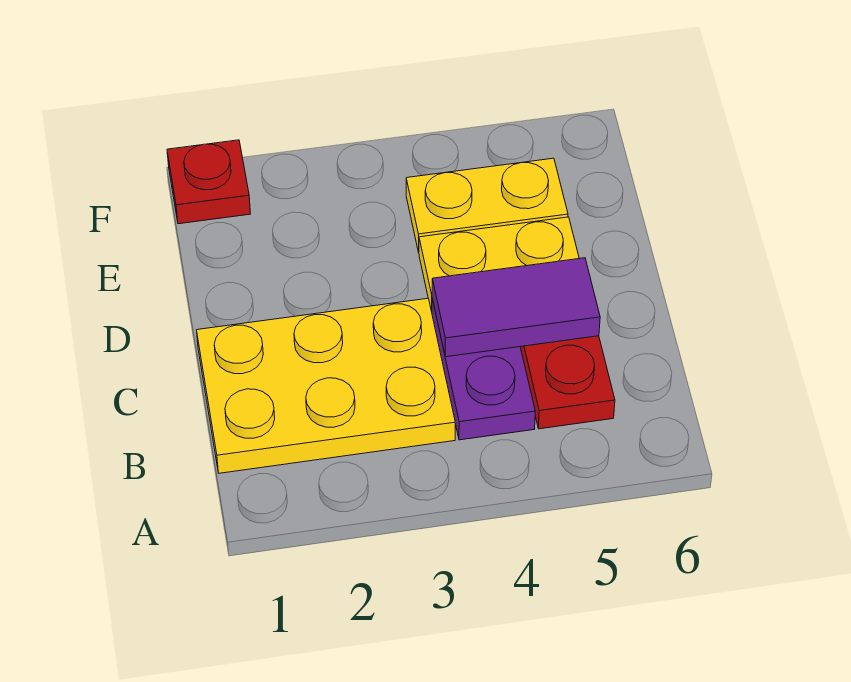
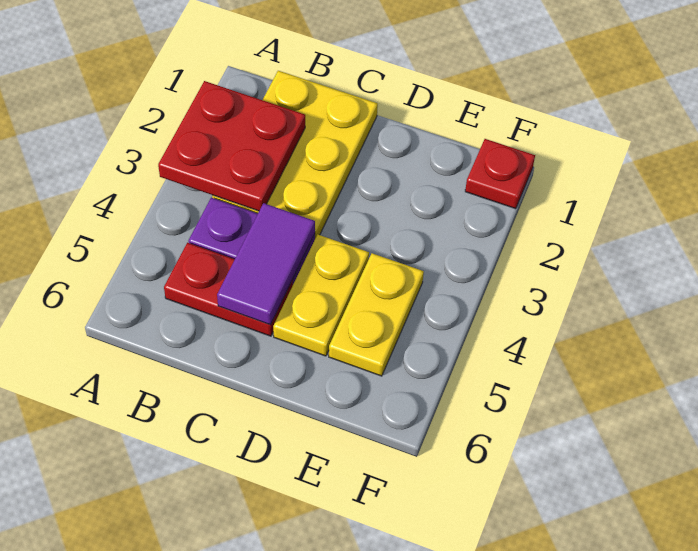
none -> red plate A2:B3 level 2

